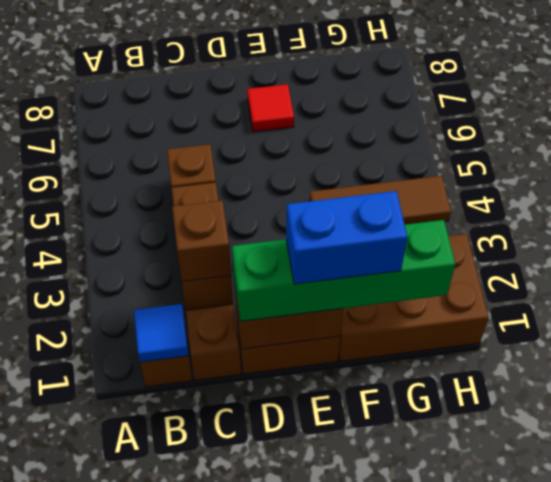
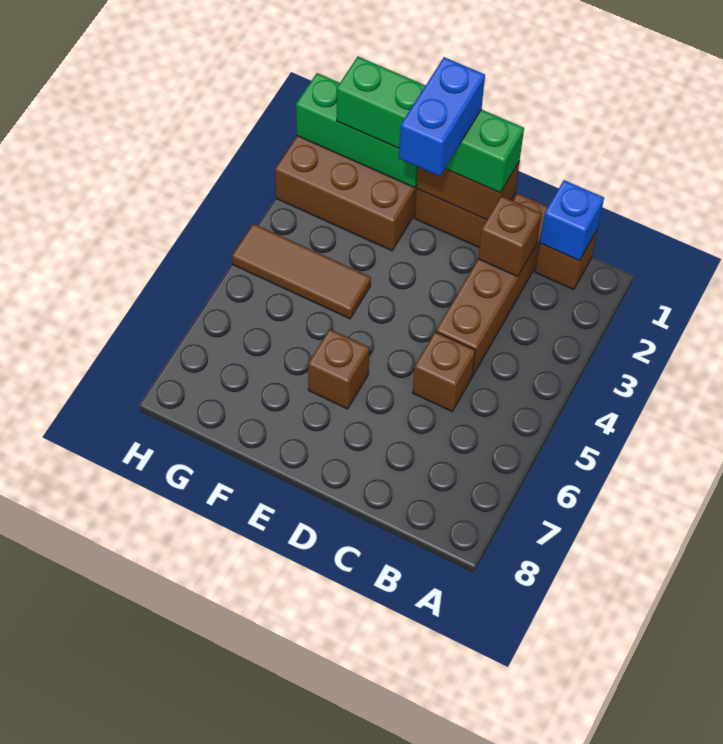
blue tile B1 level 2 -> blue brick B1 level 2
brown brick C2 level 3 -> brown brick E6 level 1
blue brick E1:F1 level 4 -> blue brick E1:E2 level 4
red tile E7 level 1 -> none
none -> green brick F1:H1 level 2

